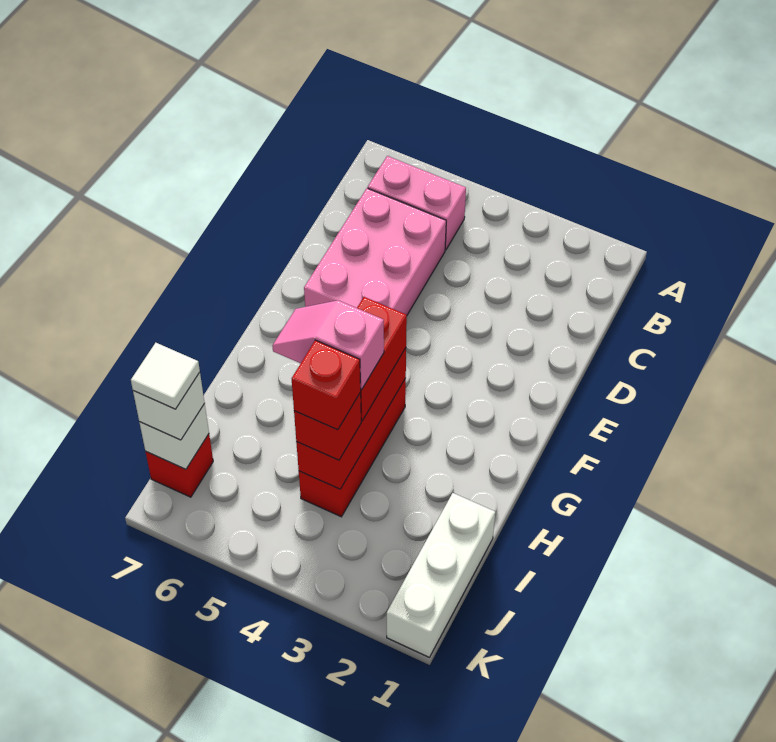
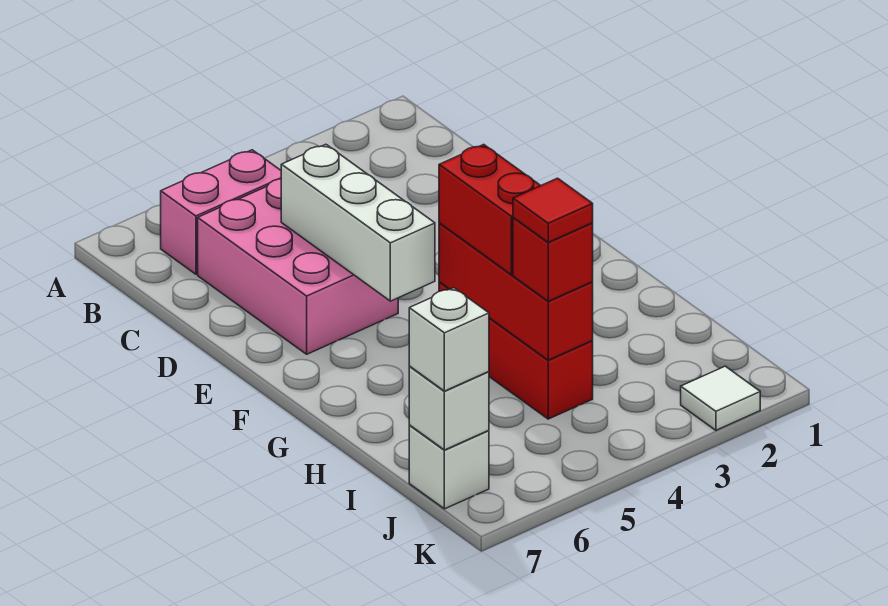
pink slope H4:H5 level 4 top 4 -> none
white brick I1:K1 level 1 -> white brick D5:F5 level 2
red brick I4 level 4 -> red tile I4 level 4
red brick J7 level 1 -> white brick J7 level 1
white tile J7 level 4 -> white tile K2 level 1

